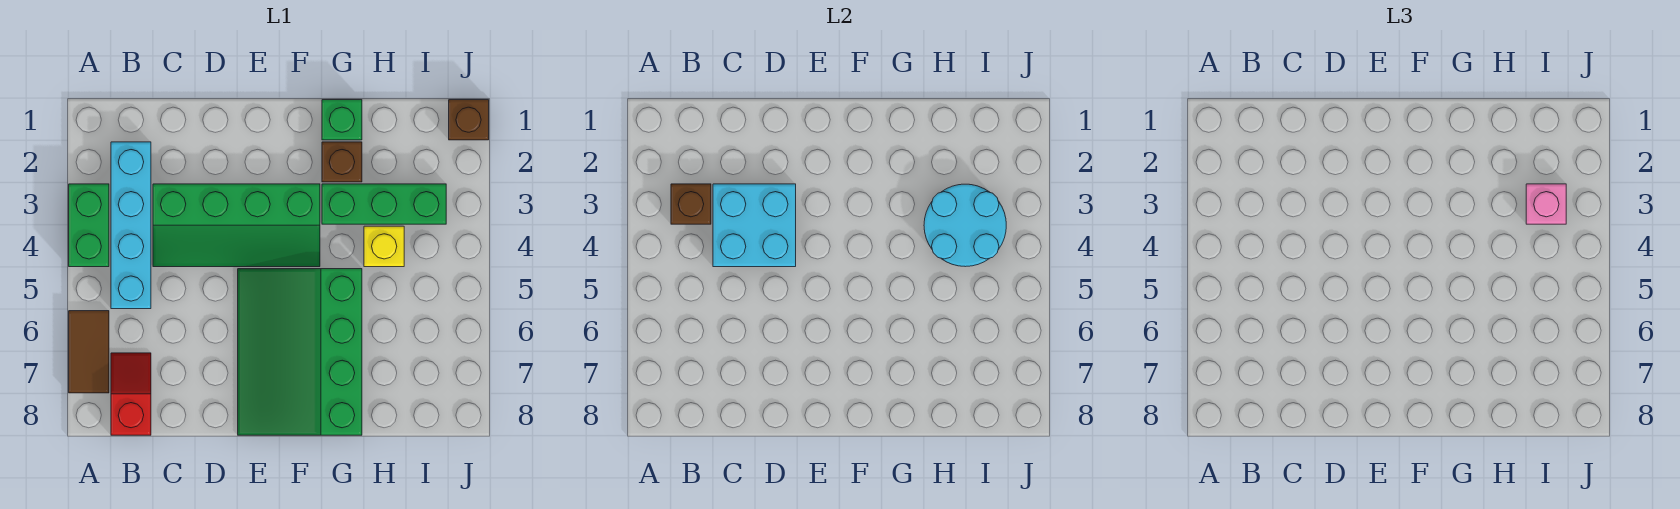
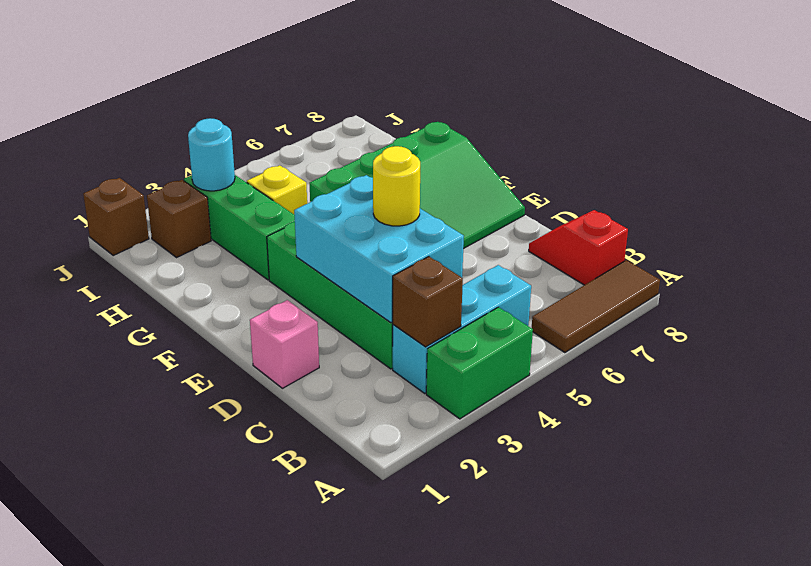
brown tile A6:A7 level 1 -> brown tile A6:A8 level 1
cyan brick B2:B5 level 1 -> cyan brick B3:B5 level 1
red slope B7:B8 level 1 top 8 -> red slope B8:C8 level 1 top B
cyan brick C3:D4 level 2 -> cyan brick C3:E4 level 2
none -> yellow round brick D4 level 3
green brick G1 level 1 -> none
brown brick G2 level 1 -> brown brick I2 level 1
cyan round brick H3:I4 level 2 -> cyan round brick I3 level 2
pink brick I3 level 3 -> pink brick D1 level 1

